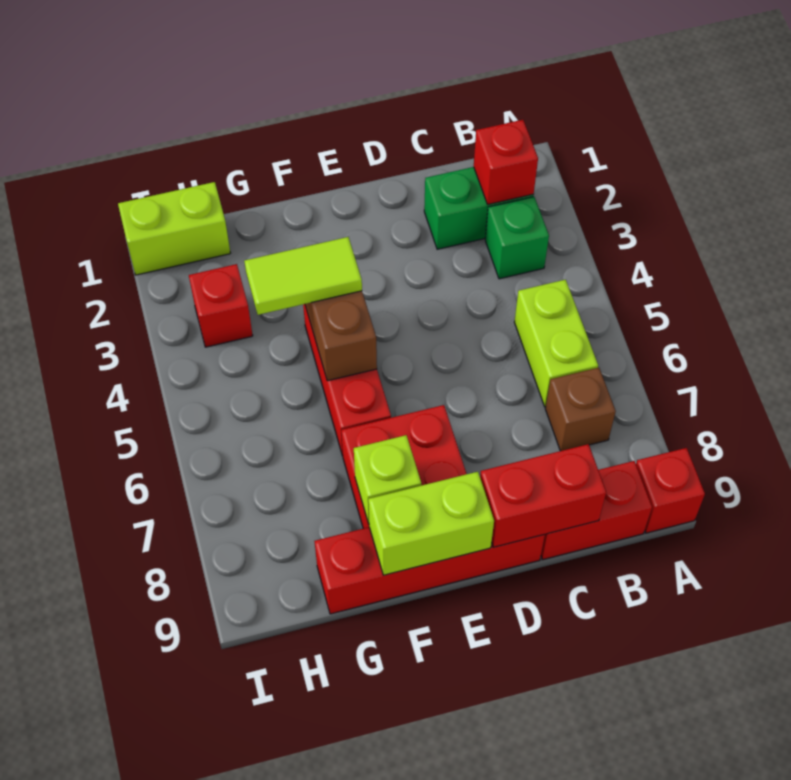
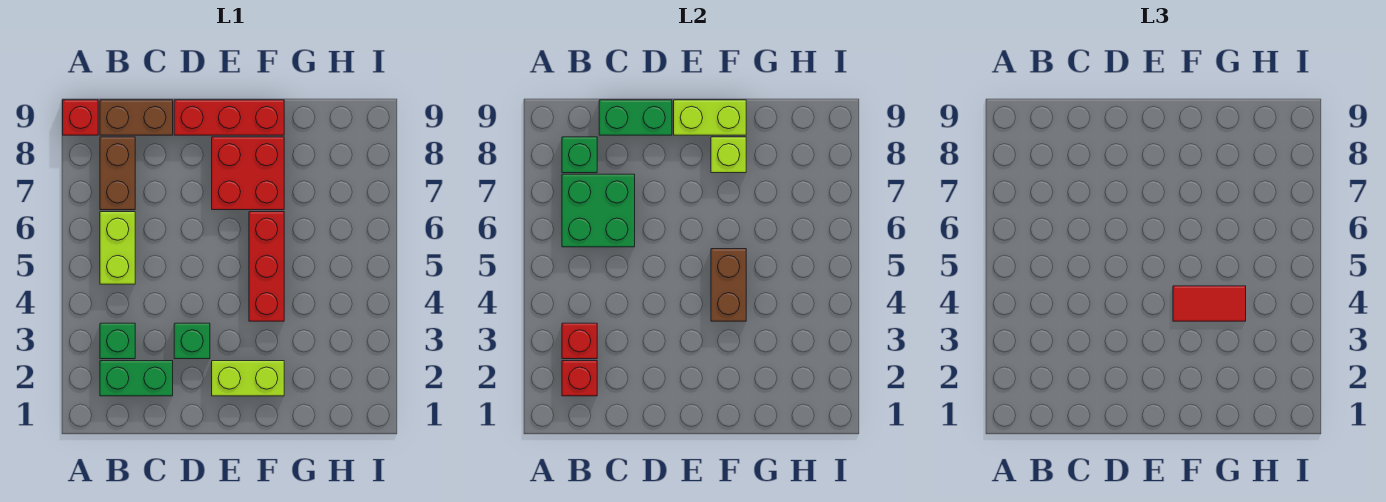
none -> green brick B6:C7 level 2
brown brick B7 level 1 -> brown brick B7:B8 level 1
none -> green brick B8 level 2
red brick B9:C9 level 1 -> brown brick B9:C9 level 1
red brick C9:D9 level 2 -> green brick C9:D9 level 2
none -> green brick D3 level 1
red brick D9:G9 level 1 -> red brick D9:F9 level 1
lime tile F4:G4 level 3 -> red tile F4:G4 level 3
lime brick H1:I1 level 1 -> lime brick E2:F2 level 1
red brick H3 level 1 -> red brick B3 level 2

